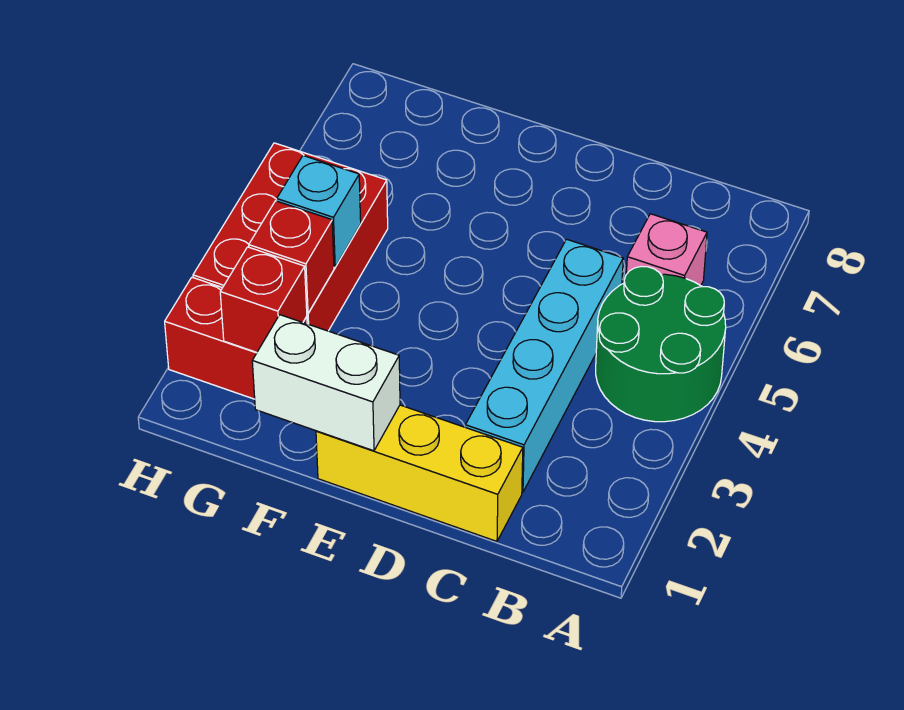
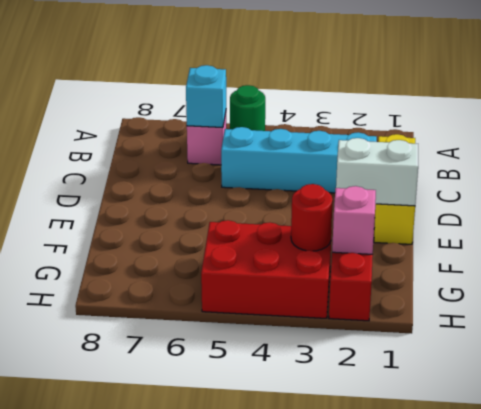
green round brick A4:B5 level 1 -> green round brick A5 level 1
white brick E1:F1 level 2 -> white brick E1:E2 level 2
red brick G2 level 2 -> pink brick G2 level 2
red brick G3 level 2 -> red round brick G3 level 2
cyan brick G4 level 2 -> cyan brick B6 level 2

